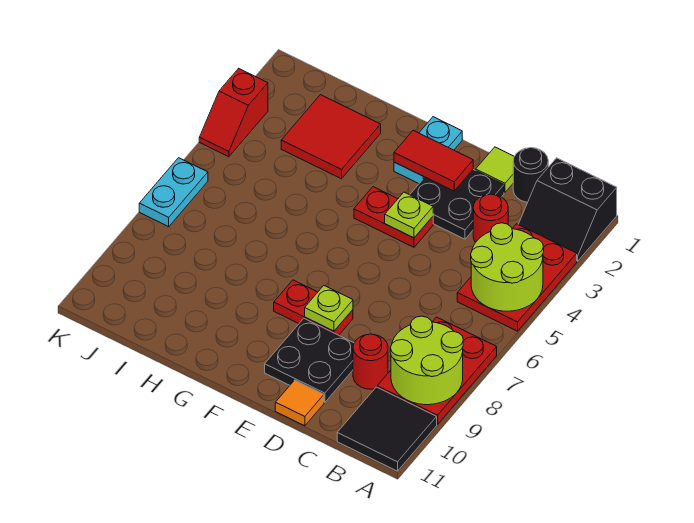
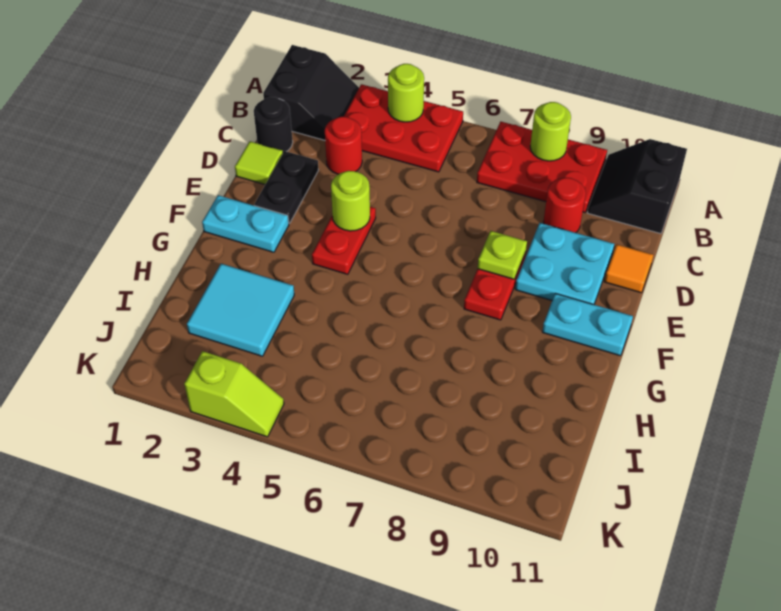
lime round brick A4:B5 level 2 -> lime round brick A4 level 2
lime round brick A8:B9 level 2 -> lime round brick A8 level 2
black tile A10:B11 level 1 -> black slope A10:B11 level 1 top 11
black plate D2:E3 level 1 -> black plate D2:E2 level 1
black plate D9:E10 level 1 -> cyan plate D9:E10 level 1
red tile E2:F2 level 2 -> none
lime plate E4 level 2 -> lime round brick E4 level 2
red tile H2:I3 level 1 -> cyan tile H2:I3 level 1
red slope K3:K4 level 1 top 3 -> lime slope K3:K4 level 1 top 3
cyan plate K6:K7 level 1 -> cyan plate F10:F11 level 1

